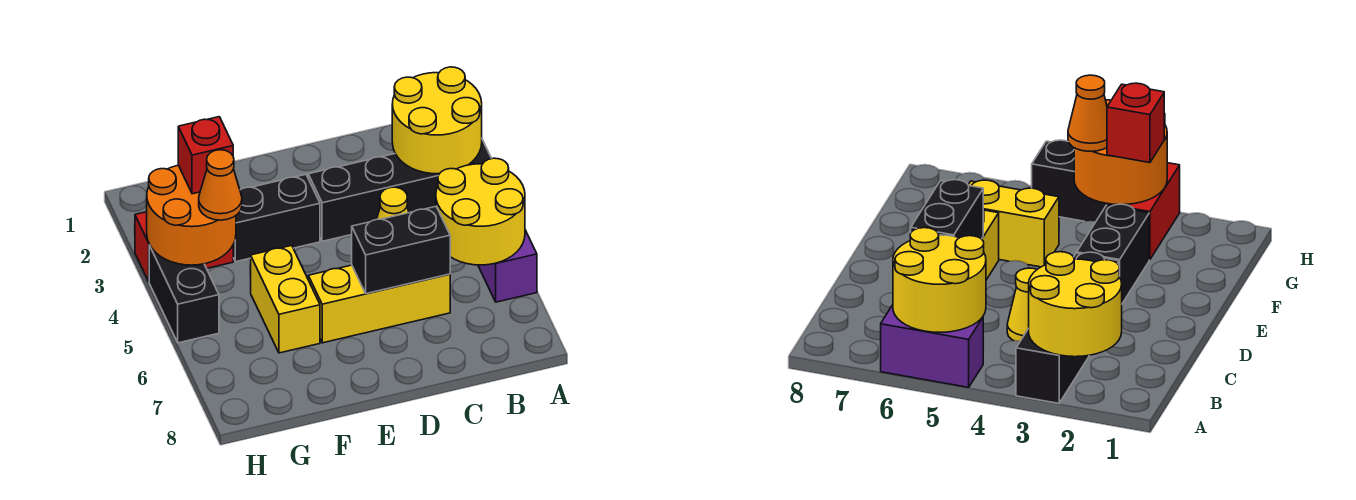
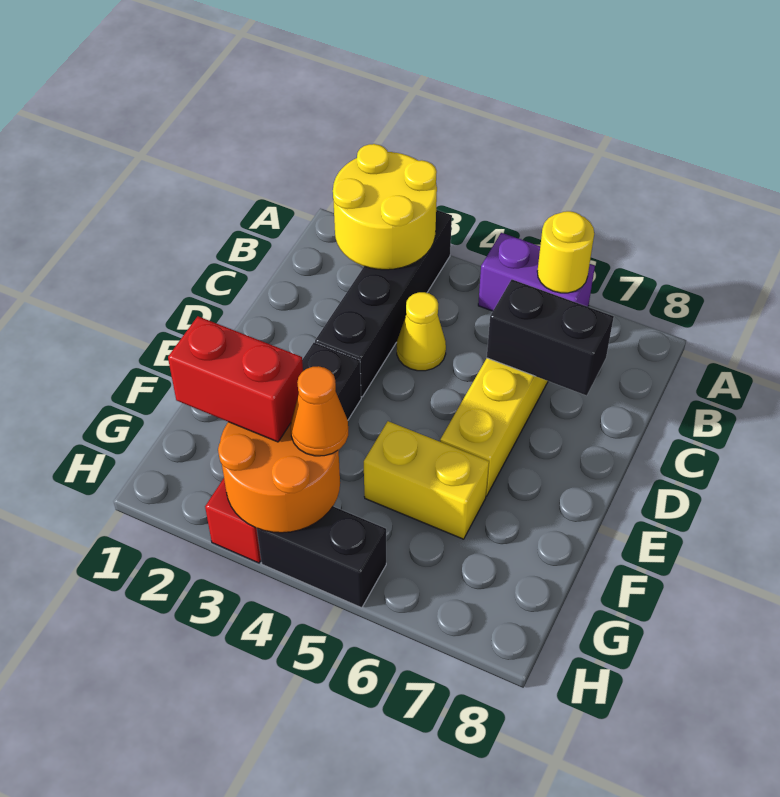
yellow round brick A5:B6 level 2 -> yellow round brick A6 level 2
black brick C6:D6 level 2 -> black brick C6:C7 level 2
red brick G3 level 3 -> red brick G2:G3 level 3

